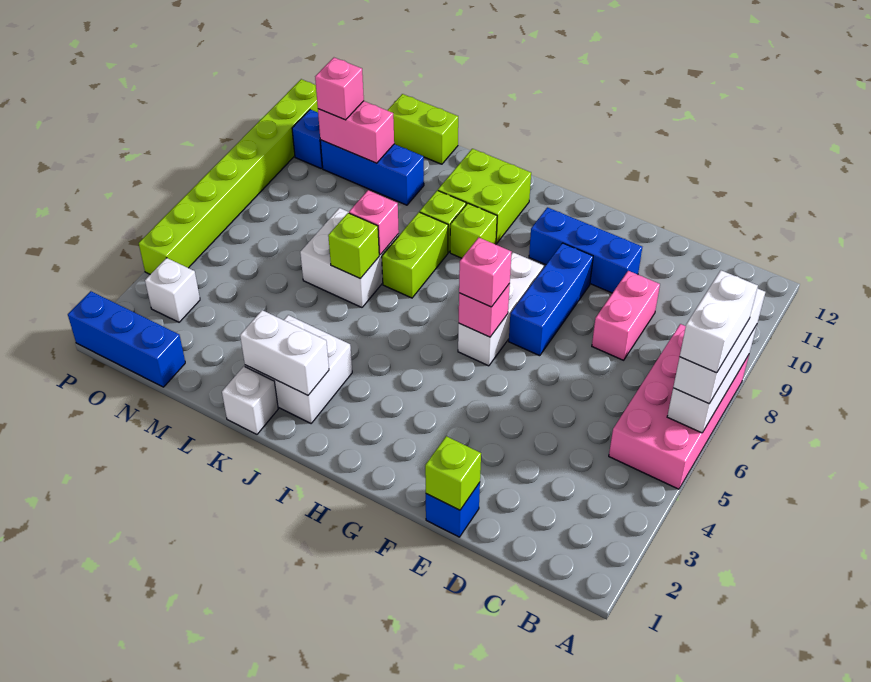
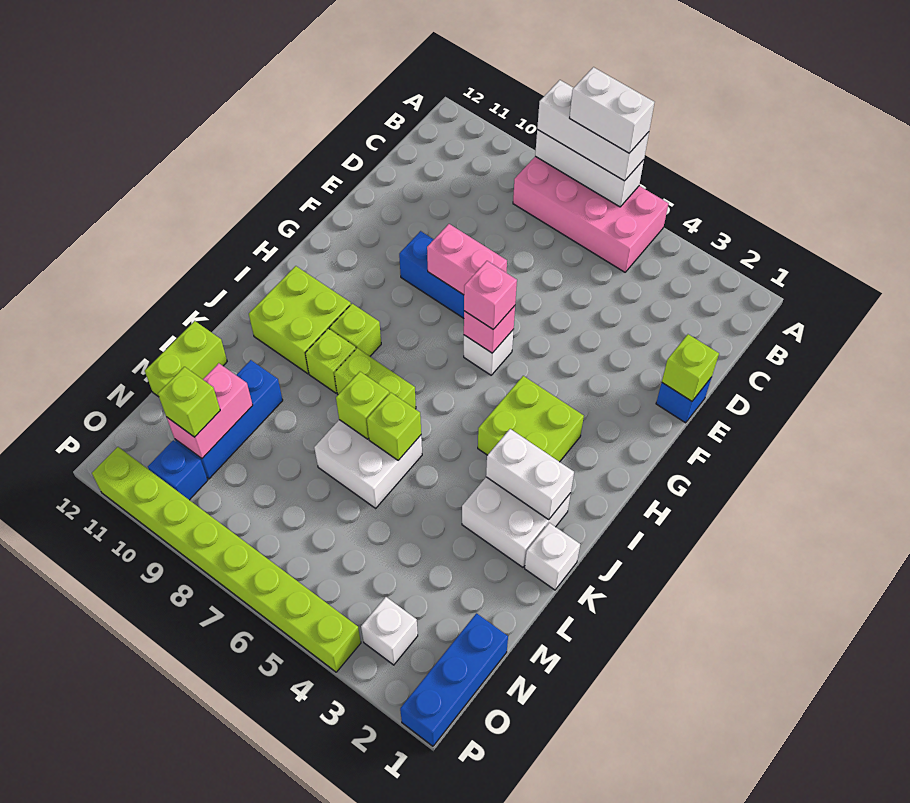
pink brick D8:D9 level 1 -> pink brick F7:F8 level 2
blue brick E10:G10 level 1 -> none
white brick G6:G8 level 1 -> white brick G6 level 1
none -> lime brick H3:I4 level 1
white brick J2:K2 level 2 -> white brick J2:J3 level 2
pink brick K7 level 2 -> lime brick K7 level 2
pink brick N10 level 3 -> lime brick N10 level 3

